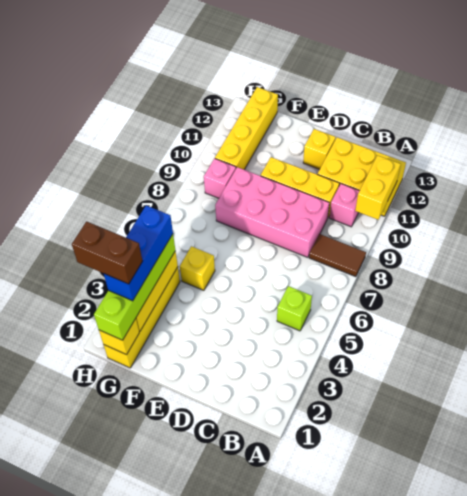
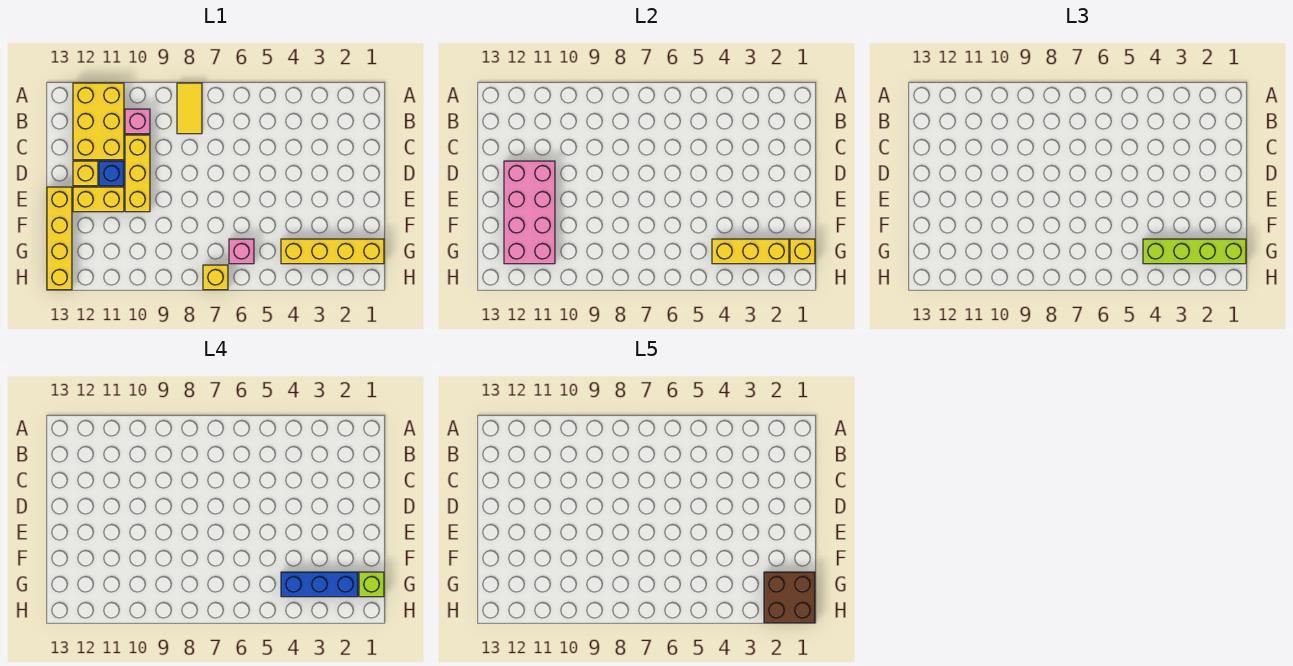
brown tile A8:B8 level 1 -> yellow tile A8:B8 level 1
yellow brick A10:A11 level 2 -> yellow brick E11:E12 level 1
lime brick B5 level 1 -> lime brick G1 level 4
pink brick C8:F9 level 1 -> pink brick D11:G12 level 2
none -> blue brick D11 level 1
yellow brick F5 level 1 -> yellow brick H7 level 1
brown brick G2:H2 level 5 -> brown brick G1:H2 level 5
pink brick G9 level 1 -> pink brick G6 level 1
yellow brick G10:G13 level 1 -> yellow brick E13:H13 level 1

